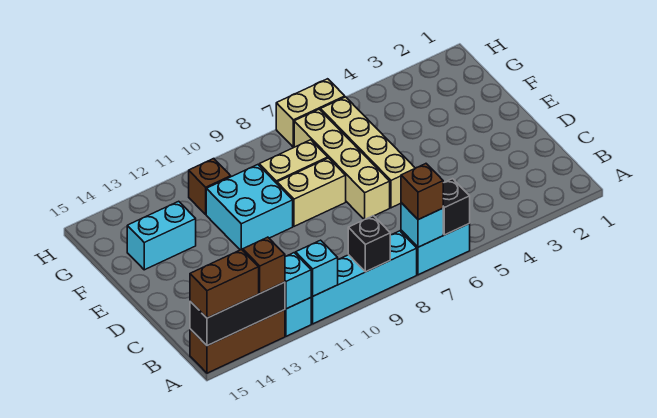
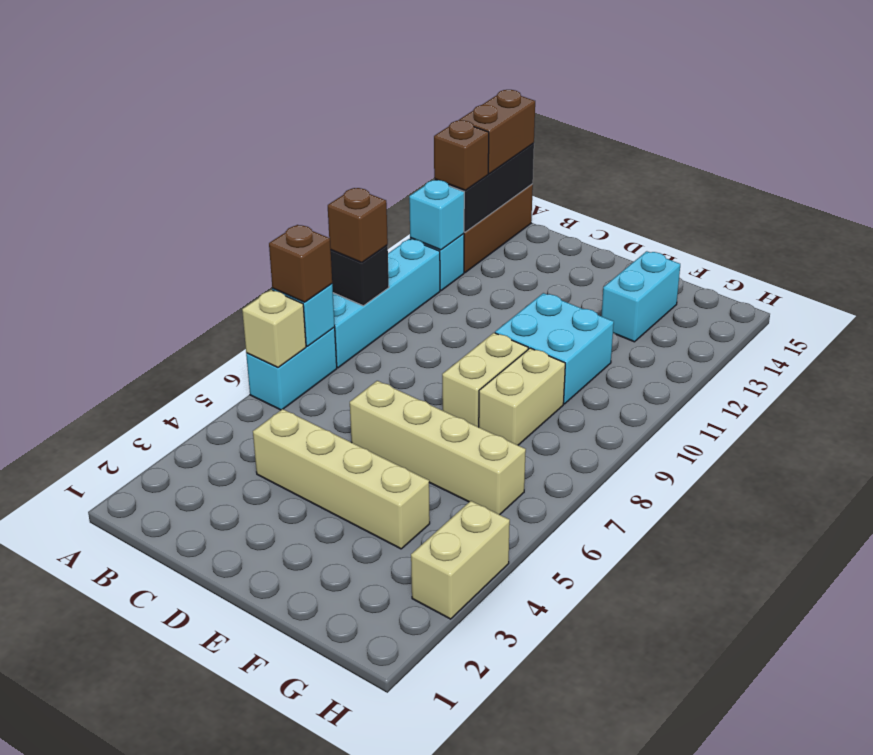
black brick A6 level 2 -> tan brick A6 level 2
cyan brick A11 level 2 -> none
tan brick D7:G7 level 1 -> tan brick C4:F4 level 1
brown brick G11 level 1 -> brown brick A9 level 3
tan brick H6:H7 level 1 -> tan brick H3:H4 level 1

